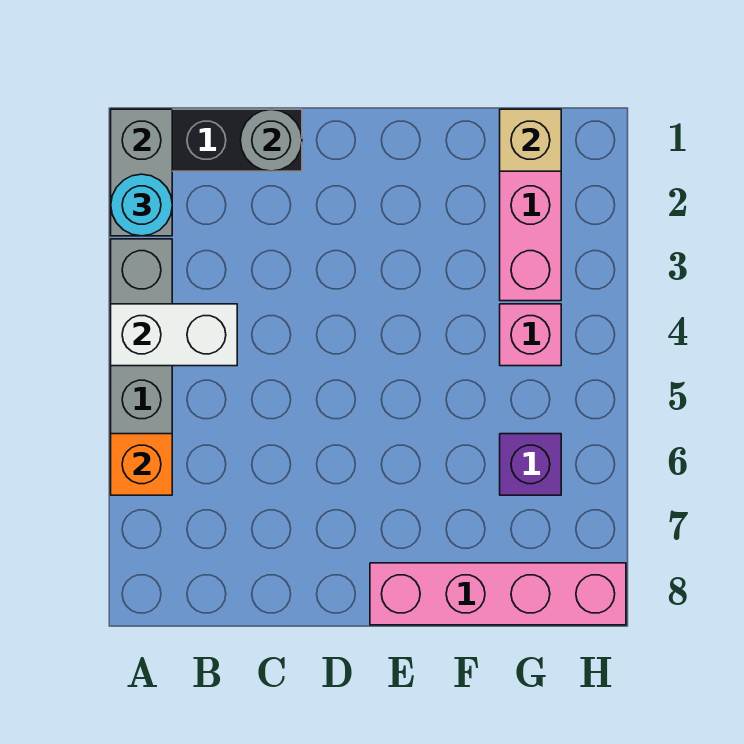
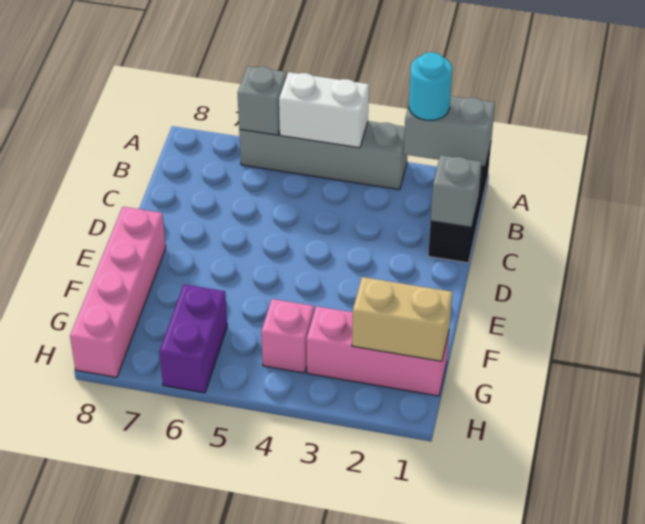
white brick A4:B4 level 2 -> white brick A4:A5 level 2
orange brick A6 level 2 -> grey brick A6 level 2
grey round brick C1 level 2 -> grey brick C1 level 2
tan brick G1 level 2 -> tan brick G1:G2 level 2
purple brick G6 level 1 -> purple brick G6:H6 level 1

